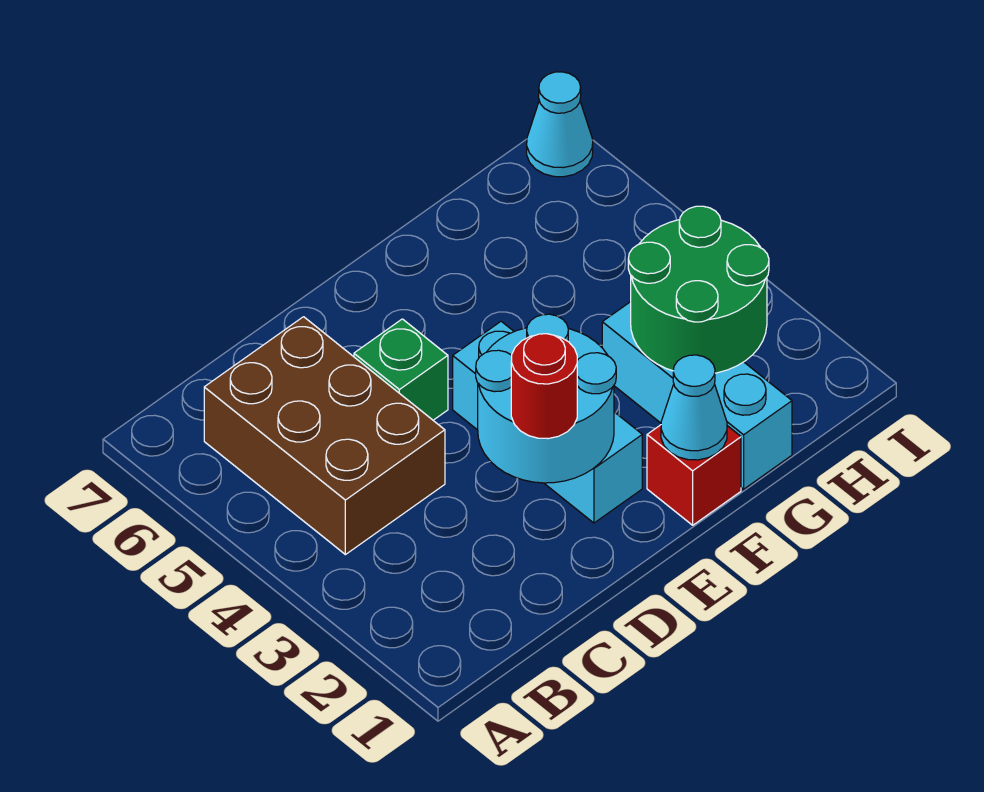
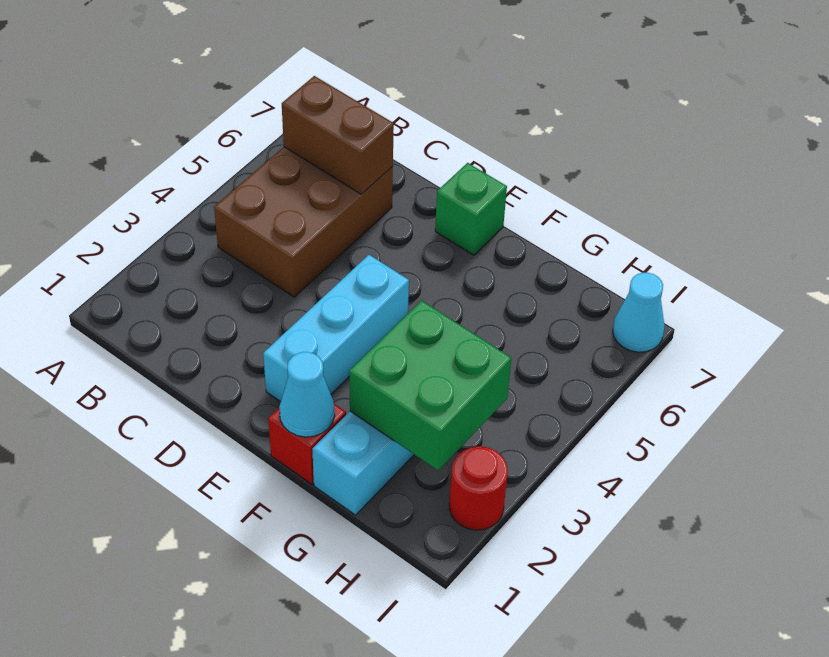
none -> brown brick B6:C6 level 2
cyan round brick D2:E3 level 2 -> none
red round brick D2 level 3 -> red round brick I2 level 1
green brick D5 level 1 -> green brick E7 level 1
green round brick G2:H3 level 2 -> green brick G2:H3 level 2

